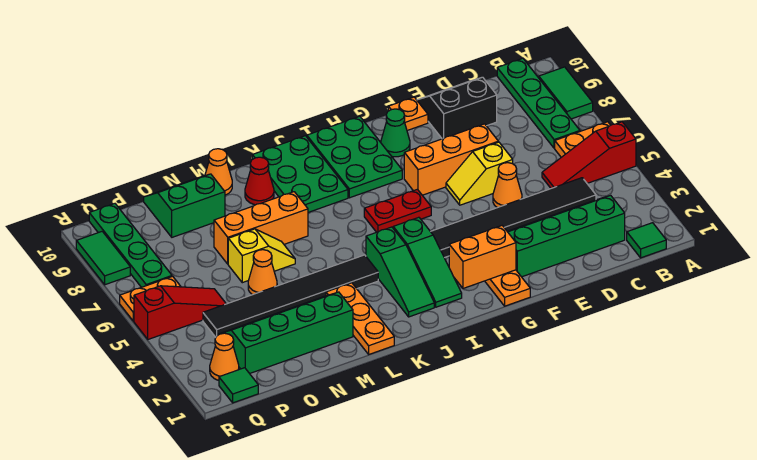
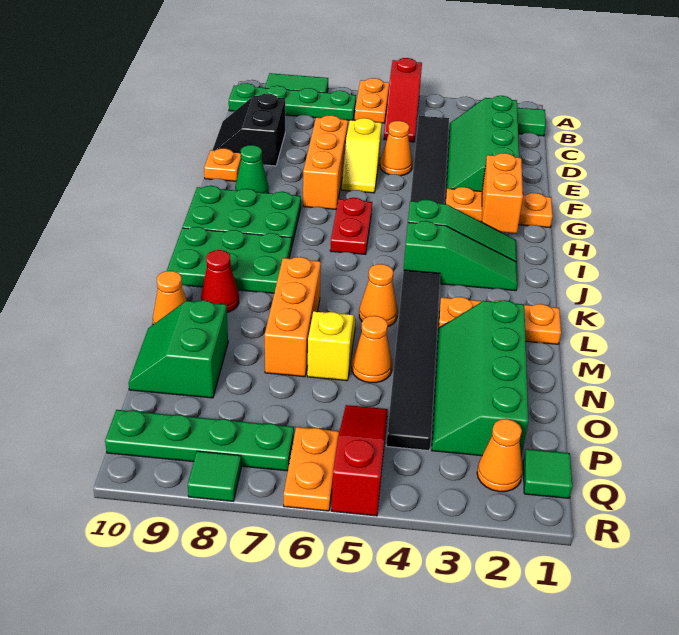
none -> orange cone L5 level 1
green tile R8:R9 level 1 -> green tile R8 level 1

